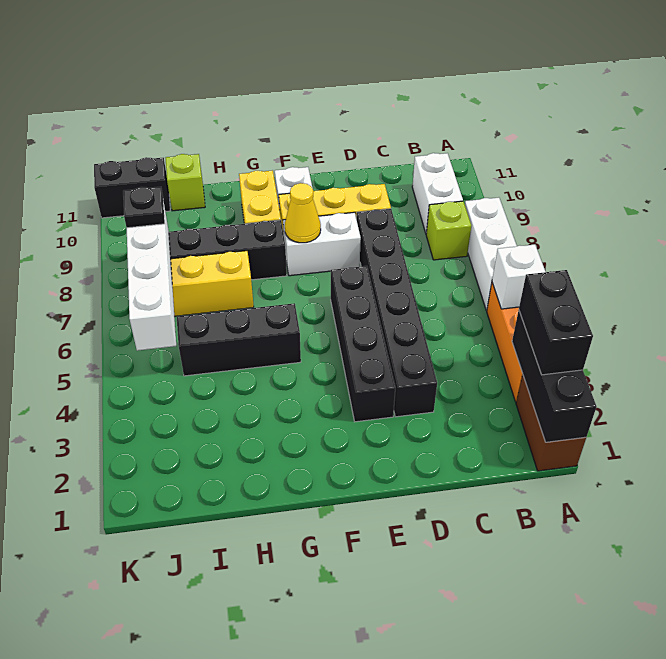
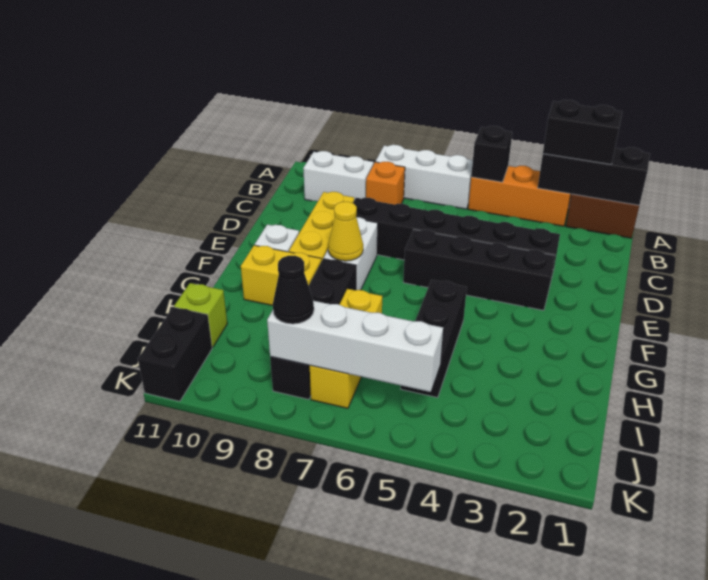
white brick A5 level 2 -> black brick A5 level 2
lime brick B8 level 1 -> orange brick B8 level 1
black plate J8 level 3 -> black cone J8 level 3

